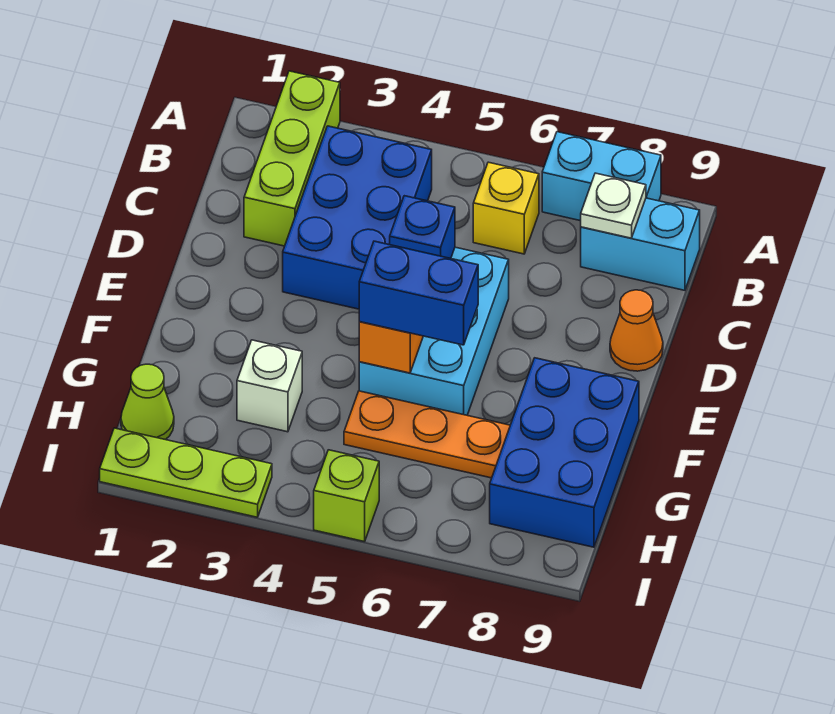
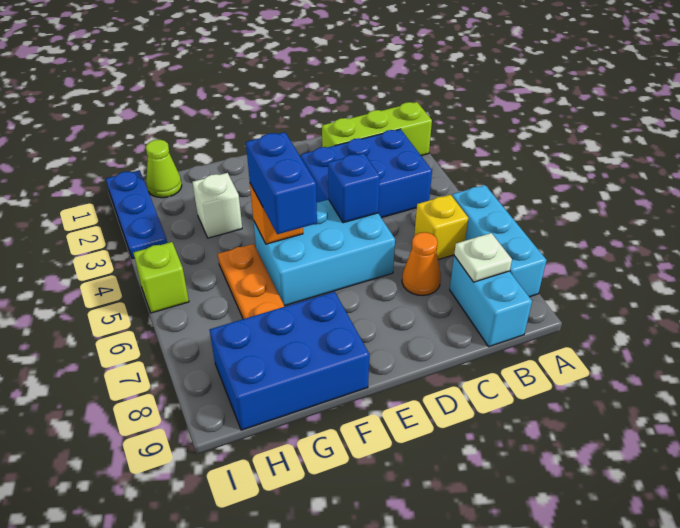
cyan brick A7:A8 level 1 -> cyan brick A6:A8 level 1
orange cone D9 level 1 -> orange cone C7 level 1
lime plate I1:I3 level 1 -> blue plate I1:I3 level 1

